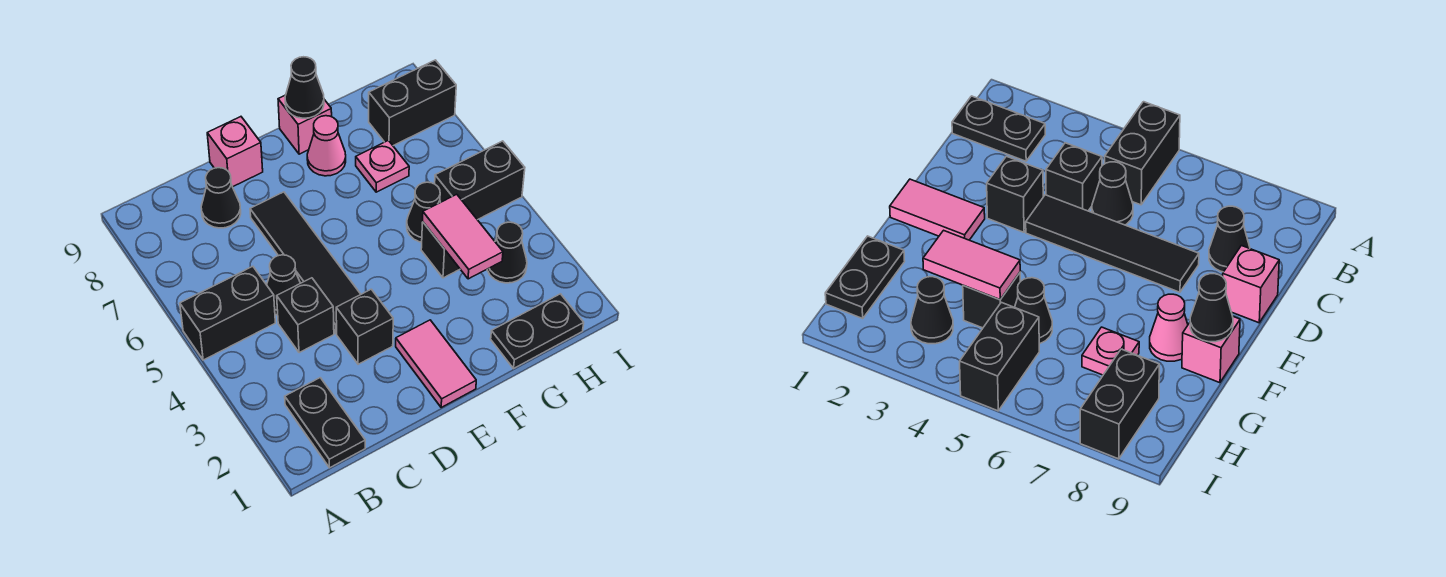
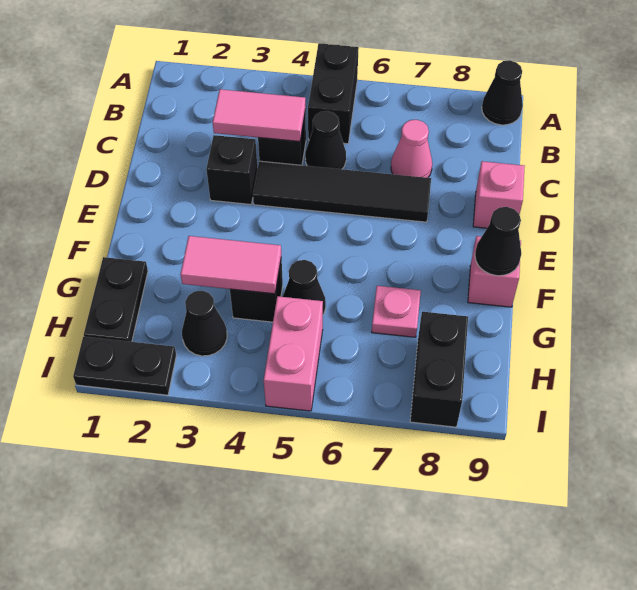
black plate B1:B2 level 1 -> black plate I1:I2 level 1
black cone C8 level 1 -> black cone A9 level 1
pink tile E1:E2 level 1 -> pink tile C3:C4 level 2
pink cone F8 level 1 -> pink cone C7 level 1
black brick H5:I5 level 1 -> pink brick H5:I5 level 1

